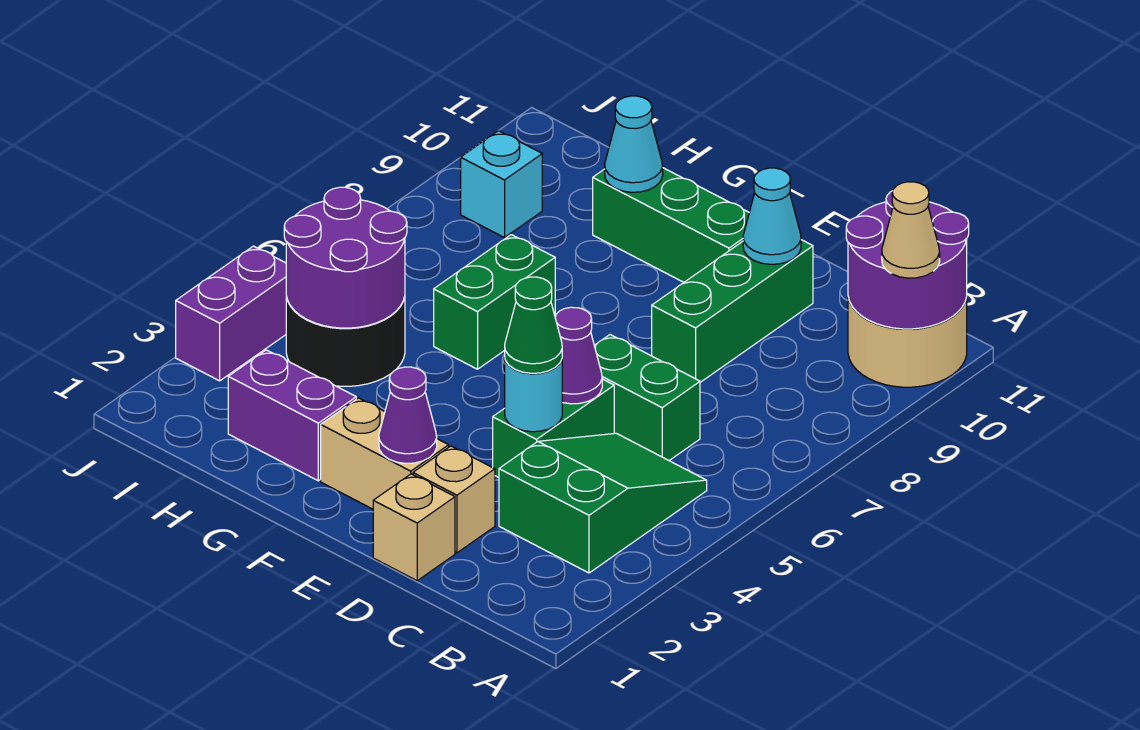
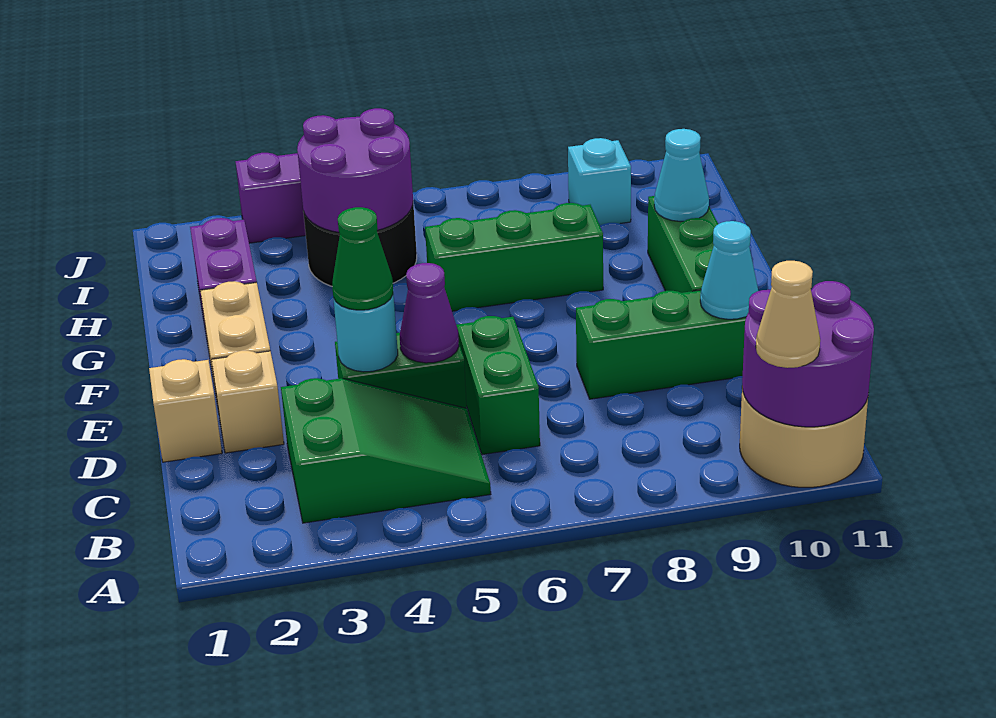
purple cone E2 level 2 -> none
green brick G6:G7 level 1 -> green brick G6:G8 level 1

